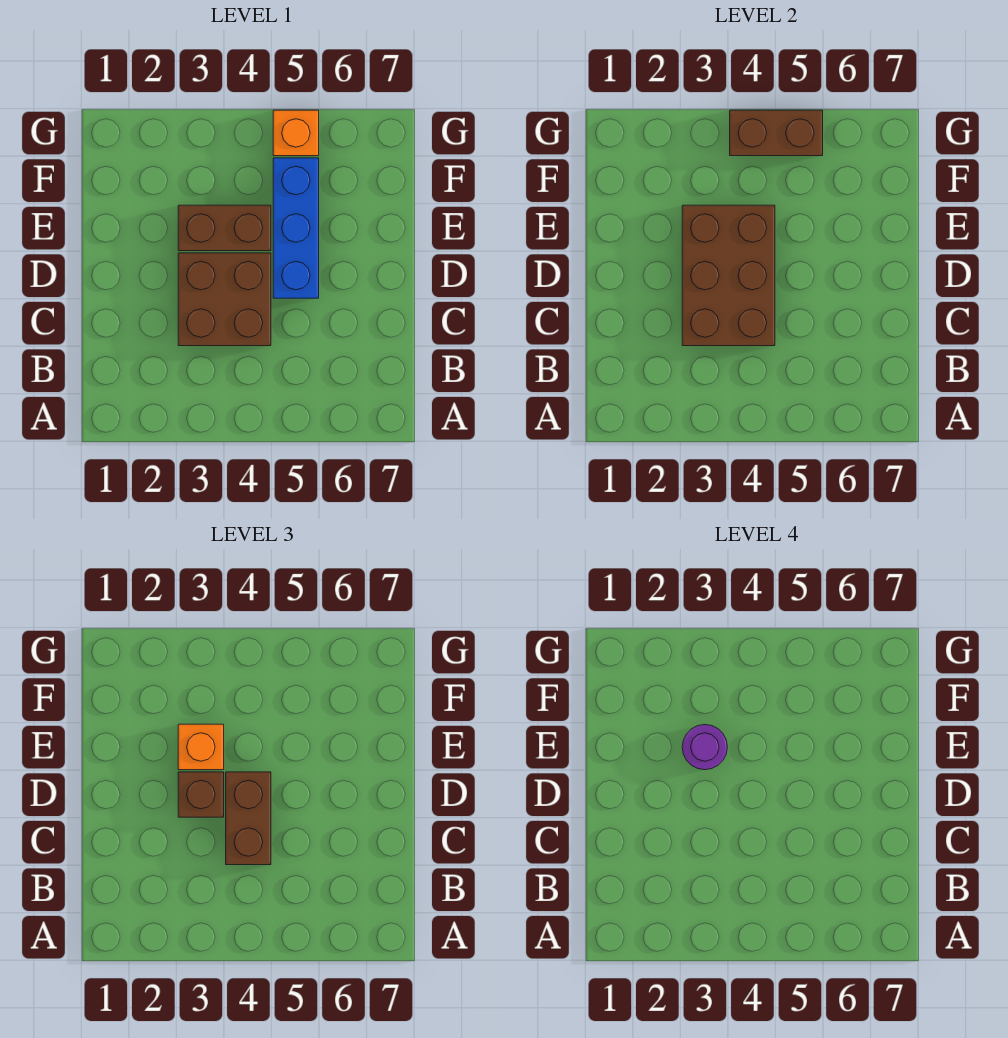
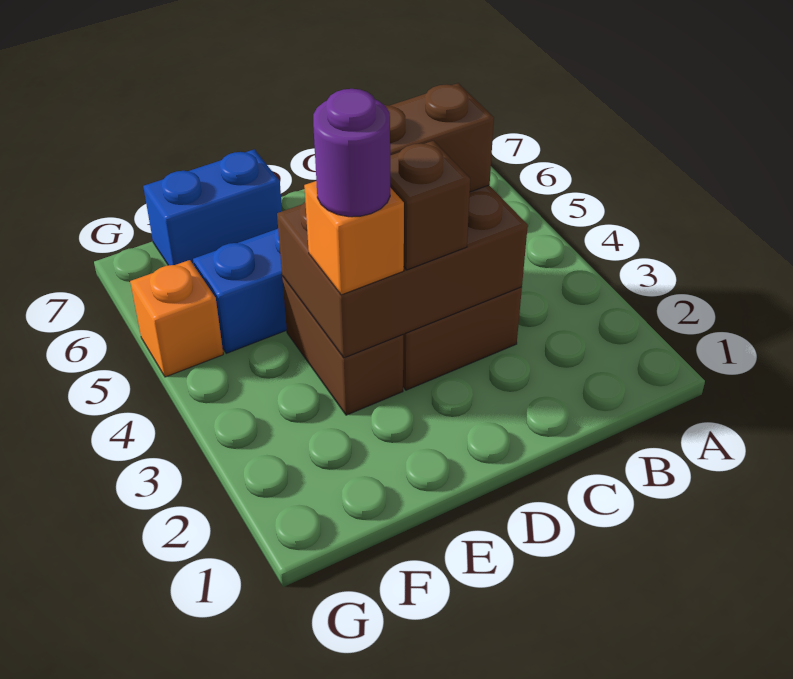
none -> blue brick E7:F7 level 1
brown brick G4:G5 level 2 -> none

